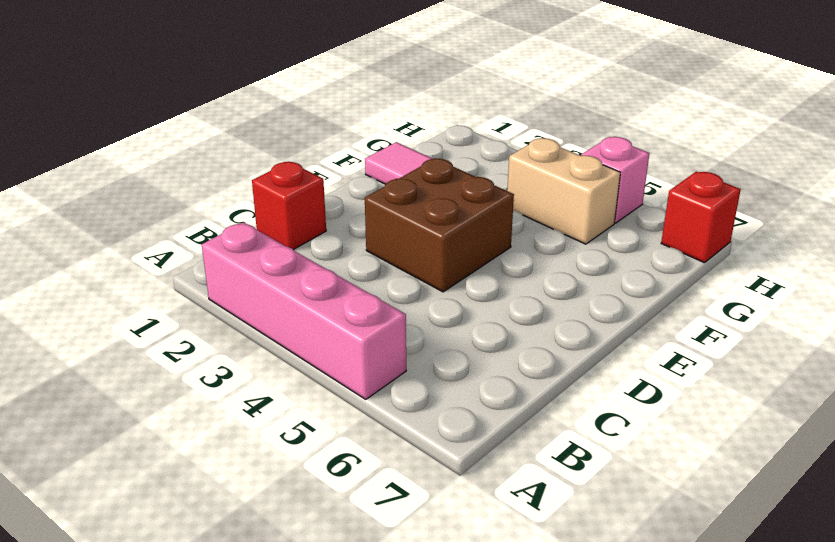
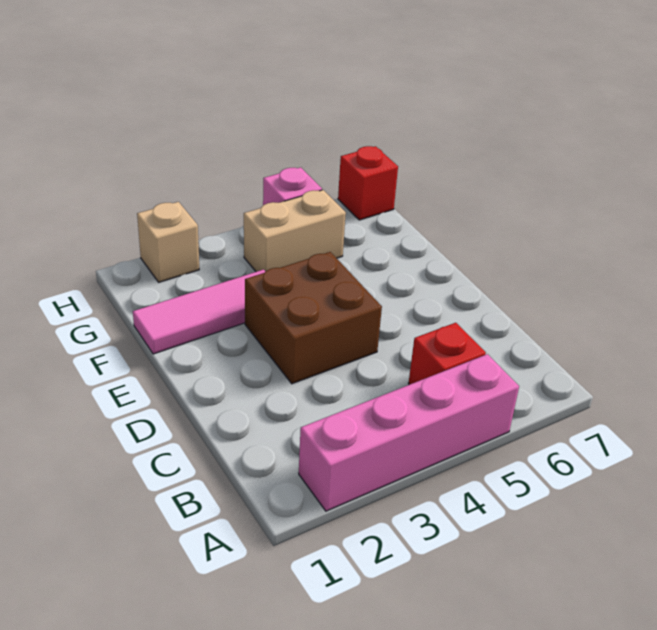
red brick C1 level 1 -> red brick B5 level 1
none -> tan brick H2 level 1

